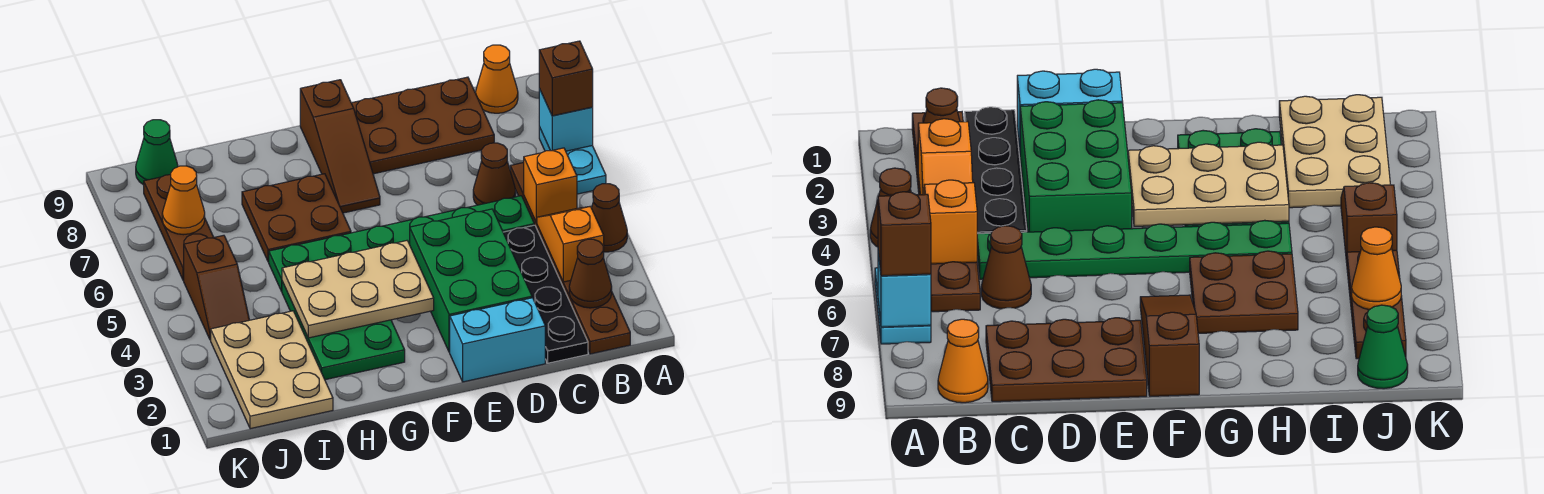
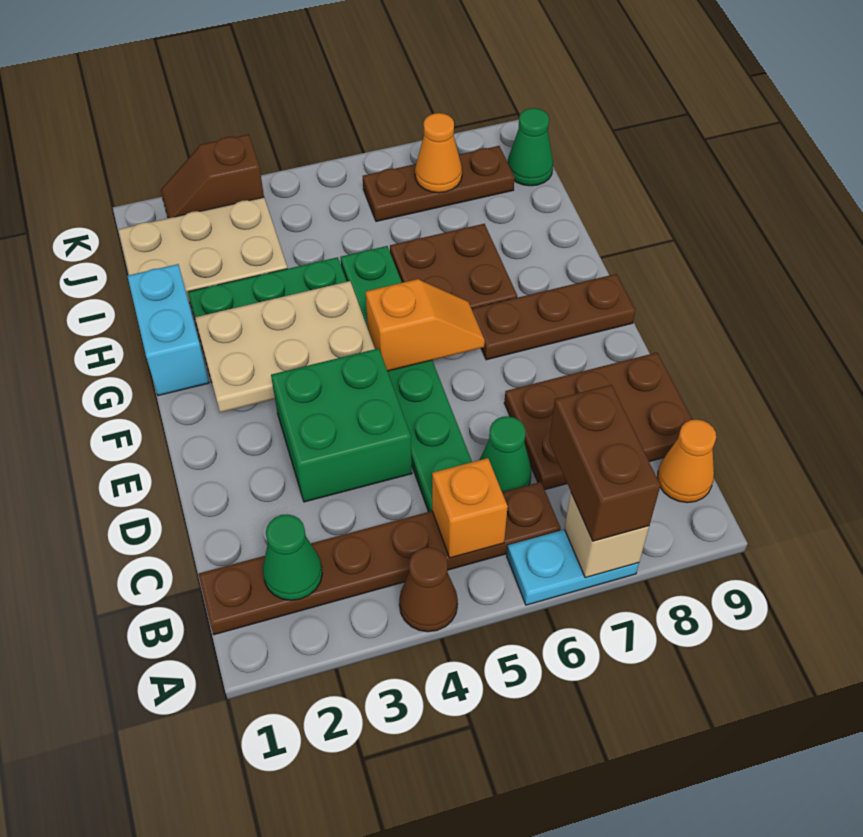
cyan brick A7 level 2 -> tan brick A7 level 2
brown brick A7 level 3 -> brown brick A7:B7 level 3
brown cone B2 level 2 -> green cone B2 level 2
orange slope B3:B4 level 2 top 3 -> orange slope F5:F6 level 2 top 5
black plate C1:C4 level 1 -> none
brown cone C6 level 1 -> green cone C6 level 1
brown plate C8:E9 level 1 -> brown plate C7:D9 level 1
cyan brick D1:E1 level 1 -> cyan brick G1:H1 level 1
green brick D2:E4 level 1 -> green brick D3:E4 level 1
tan plate F3:H4 level 2 -> tan plate F2:G4 level 2
brown slope F7:F9 level 1 top 9 -> brown plate F7:F9 level 1
brown slope J4:J5 level 1 top 5 -> brown slope K2:K3 level 1 top 3

